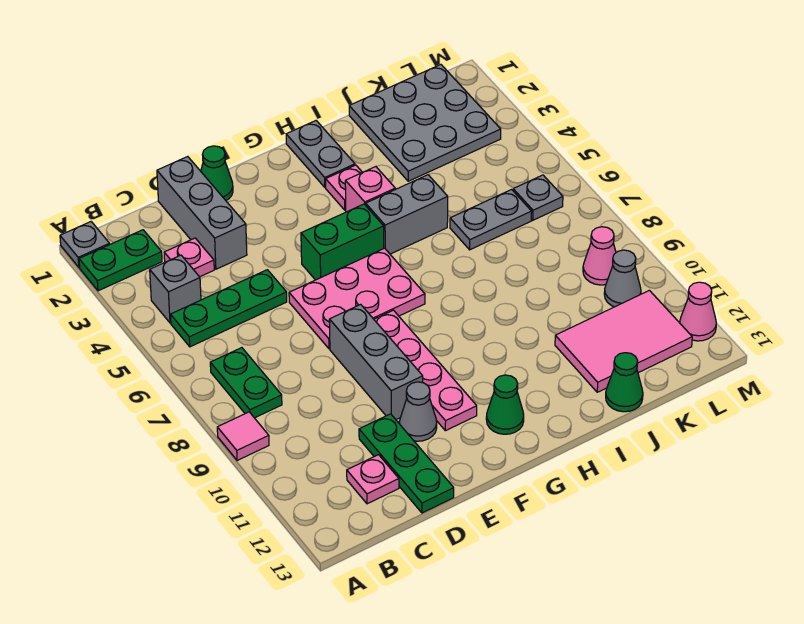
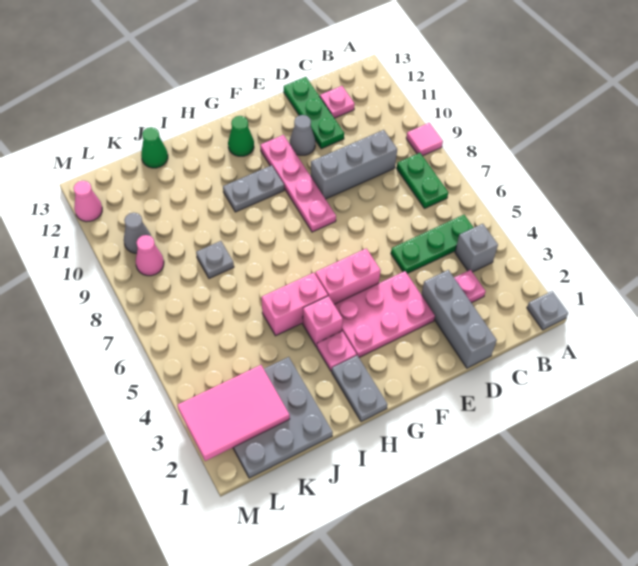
green plate A2:B2 level 1 -> none
green cone E1 level 1 -> none
pink plate E6:G7 level 1 -> pink plate E3:G4 level 1
grey brick E8:E10 level 1 -> grey brick C9:E9 level 1
green brick F5:G5 level 1 -> pink brick F5:G5 level 1
grey brick H5:I5 level 1 -> pink brick H5:I5 level 1
grey plate J6:K6 level 1 -> grey plate G10:H10 level 1
pink tile J11:L12 level 1 -> pink tile K2:M3 level 2
grey plate L6 level 1 -> grey plate J8 level 1

